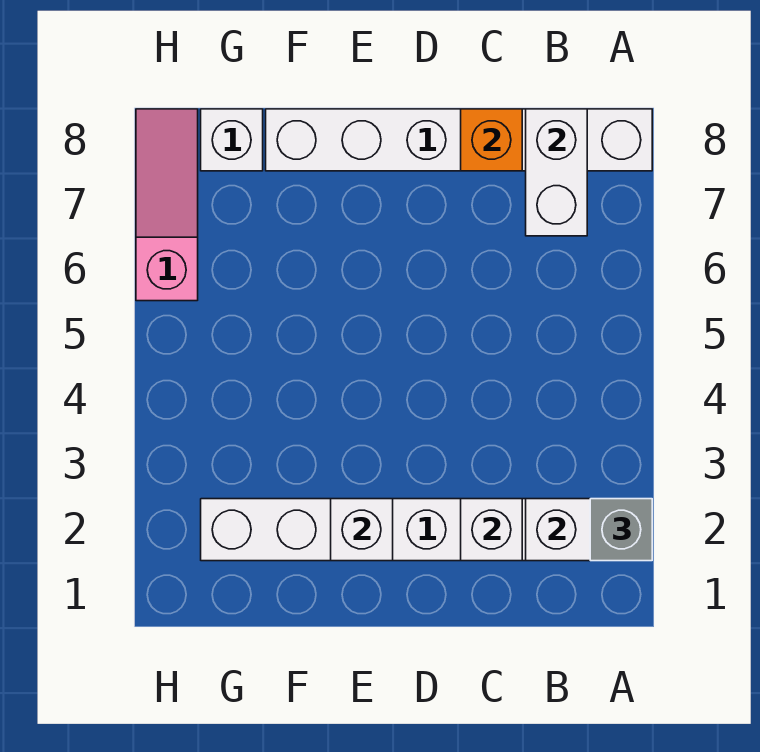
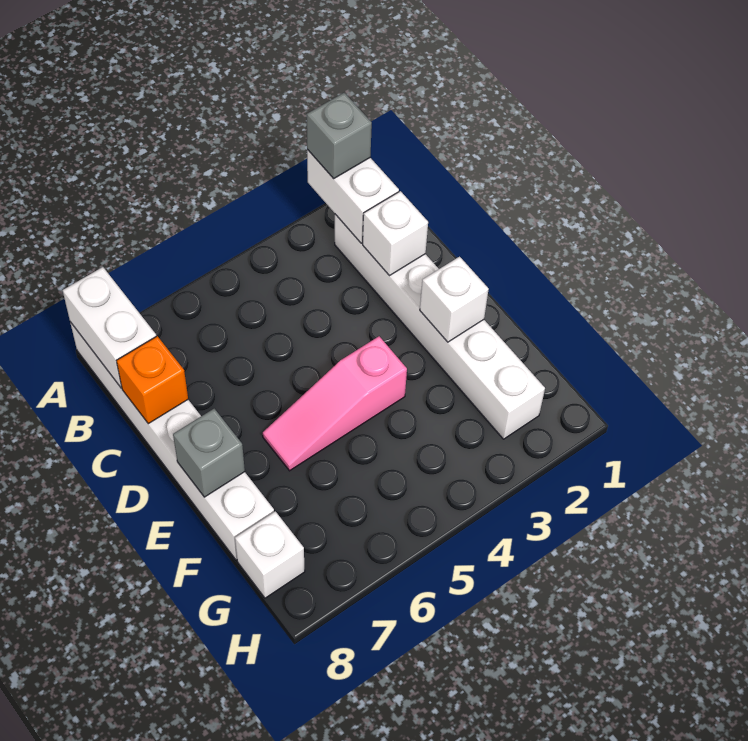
white brick B7:B8 level 2 -> white brick A8:B8 level 2
none -> grey brick E8 level 2
pink slope H6:H8 level 1 top 6 -> pink slope E4:E6 level 1 top 4

